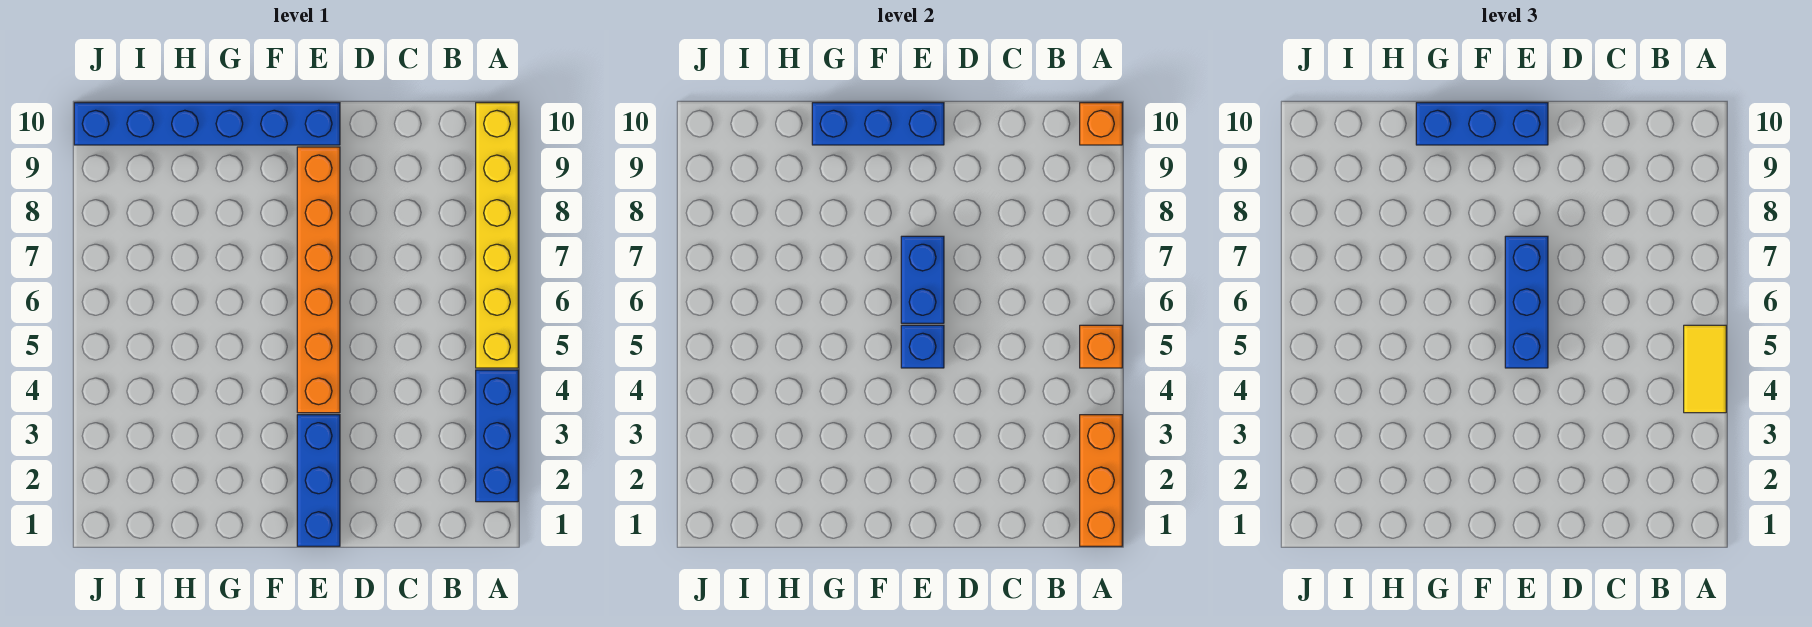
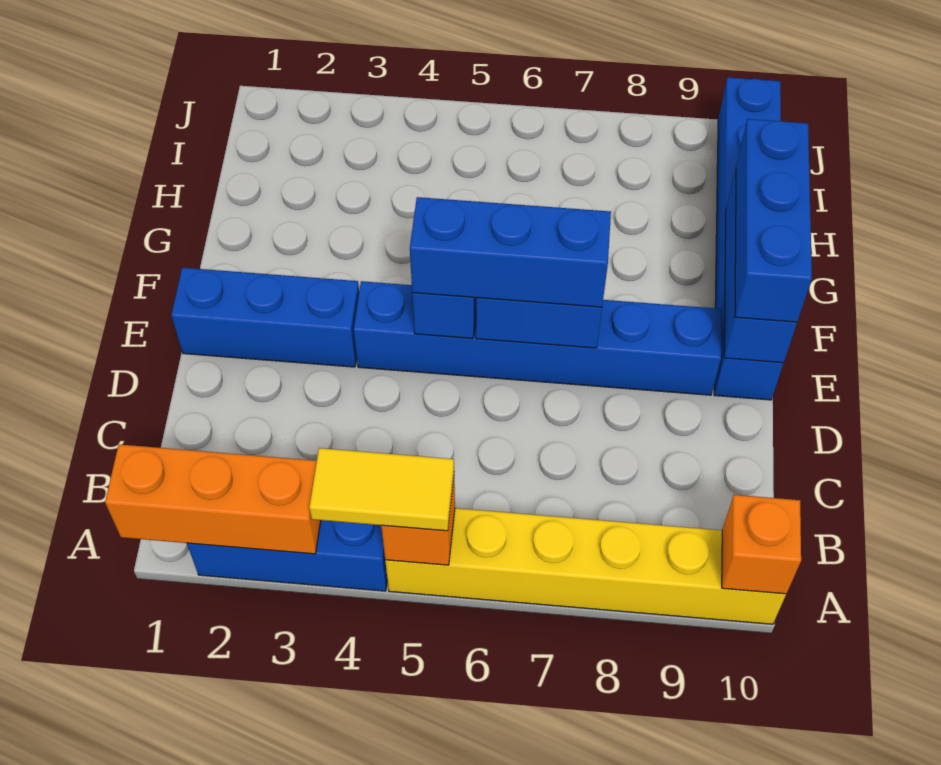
orange brick E4:E9 level 1 -> blue brick E4:E9 level 1

